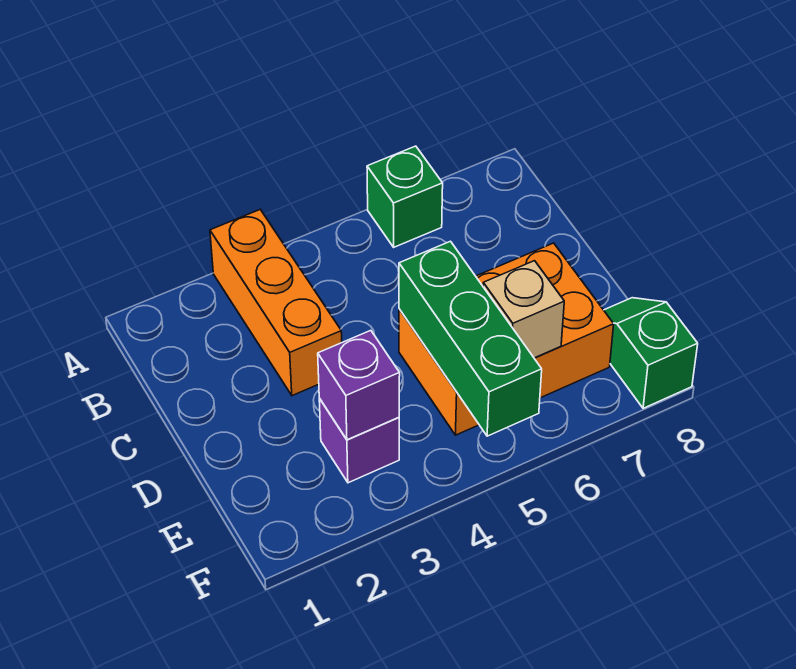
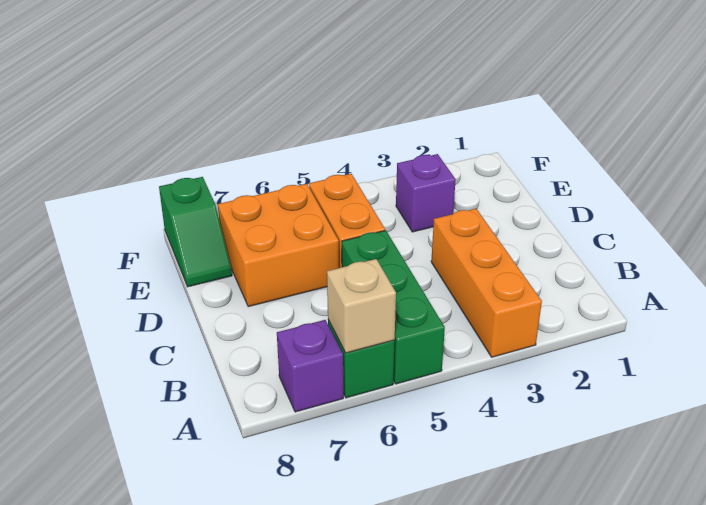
green brick D5:F5 level 2 -> green brick A5:C5 level 1
purple brick E3 level 2 -> purple brick A7 level 1
tan brick E6 level 2 -> tan brick A6 level 2

